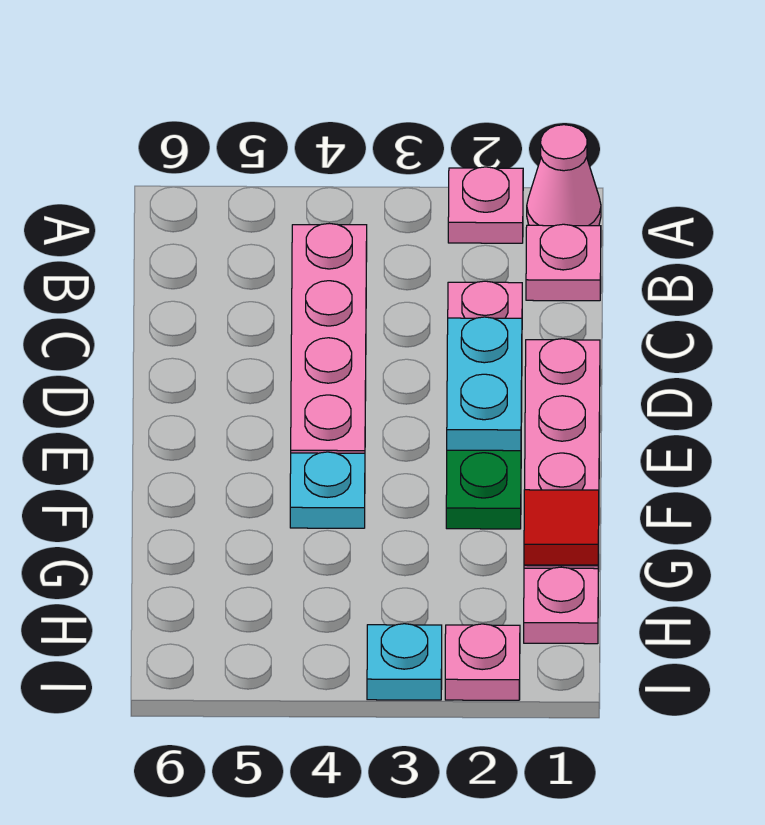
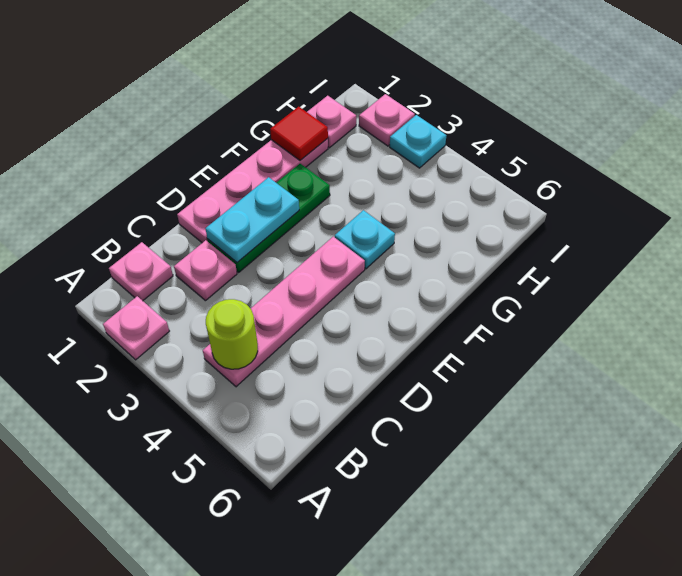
pink cone A1 level 1 -> none
none -> lime round brick B4 level 2

